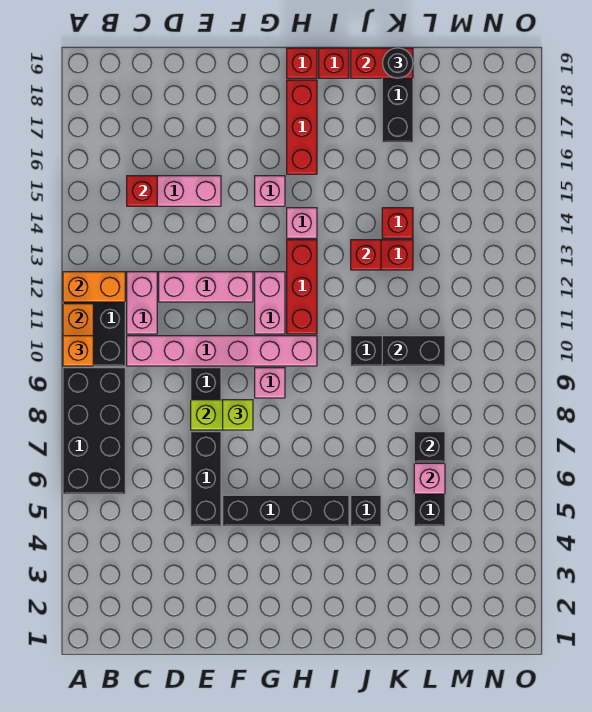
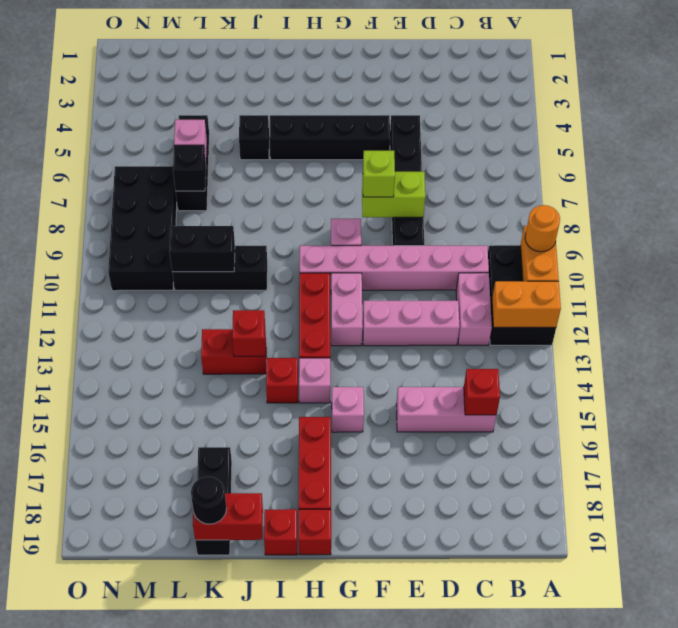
black brick A6:B9 level 1 -> black brick M7:N10 level 1
orange brick A10 level 3 -> orange round brick A10 level 3
red brick K14 level 1 -> red brick I14 level 1

